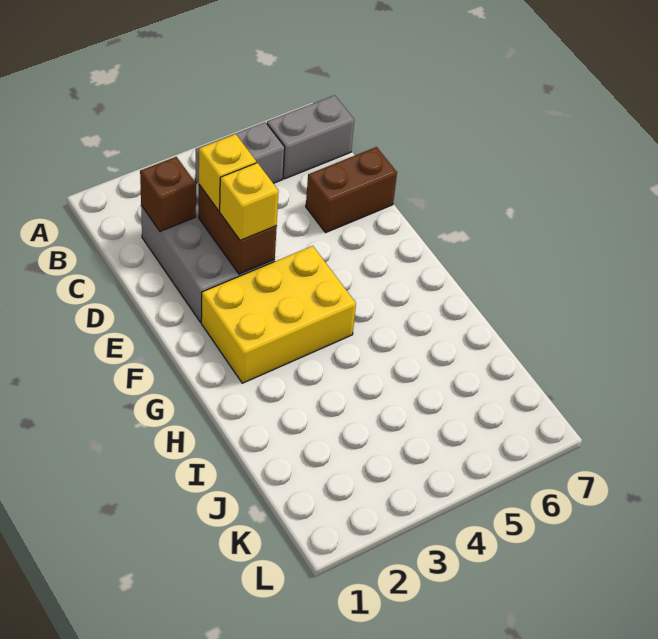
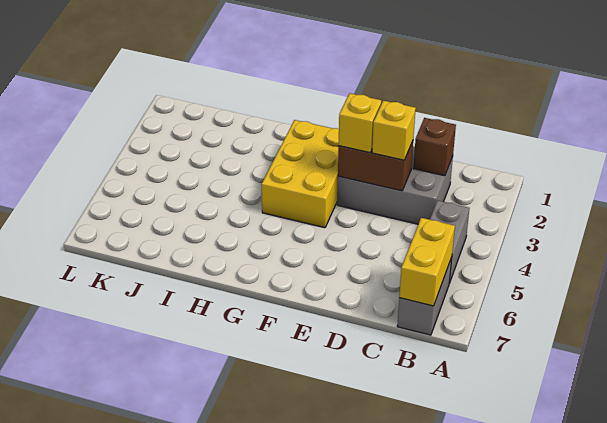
none -> yellow brick B6:B7 level 2
brown brick D6:D7 level 1 -> none

